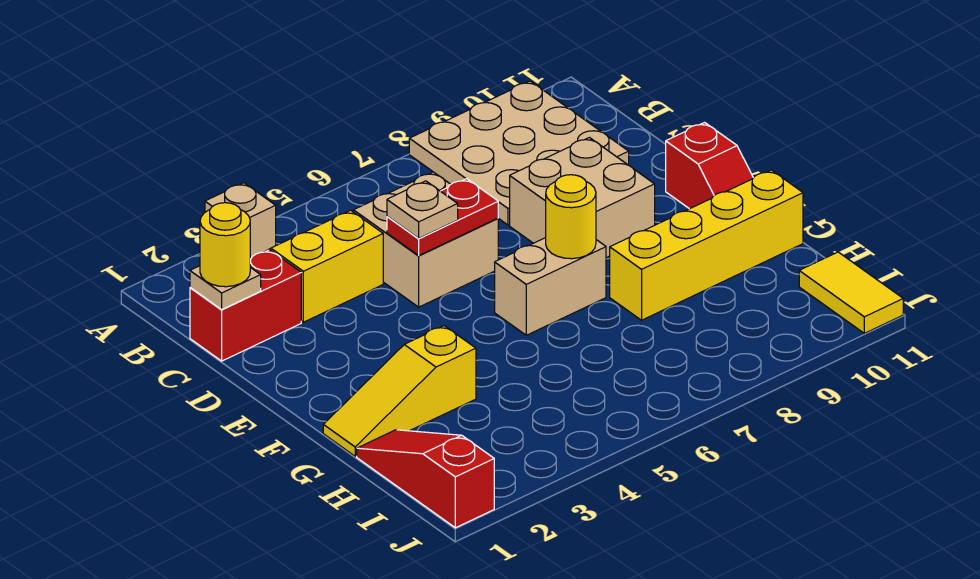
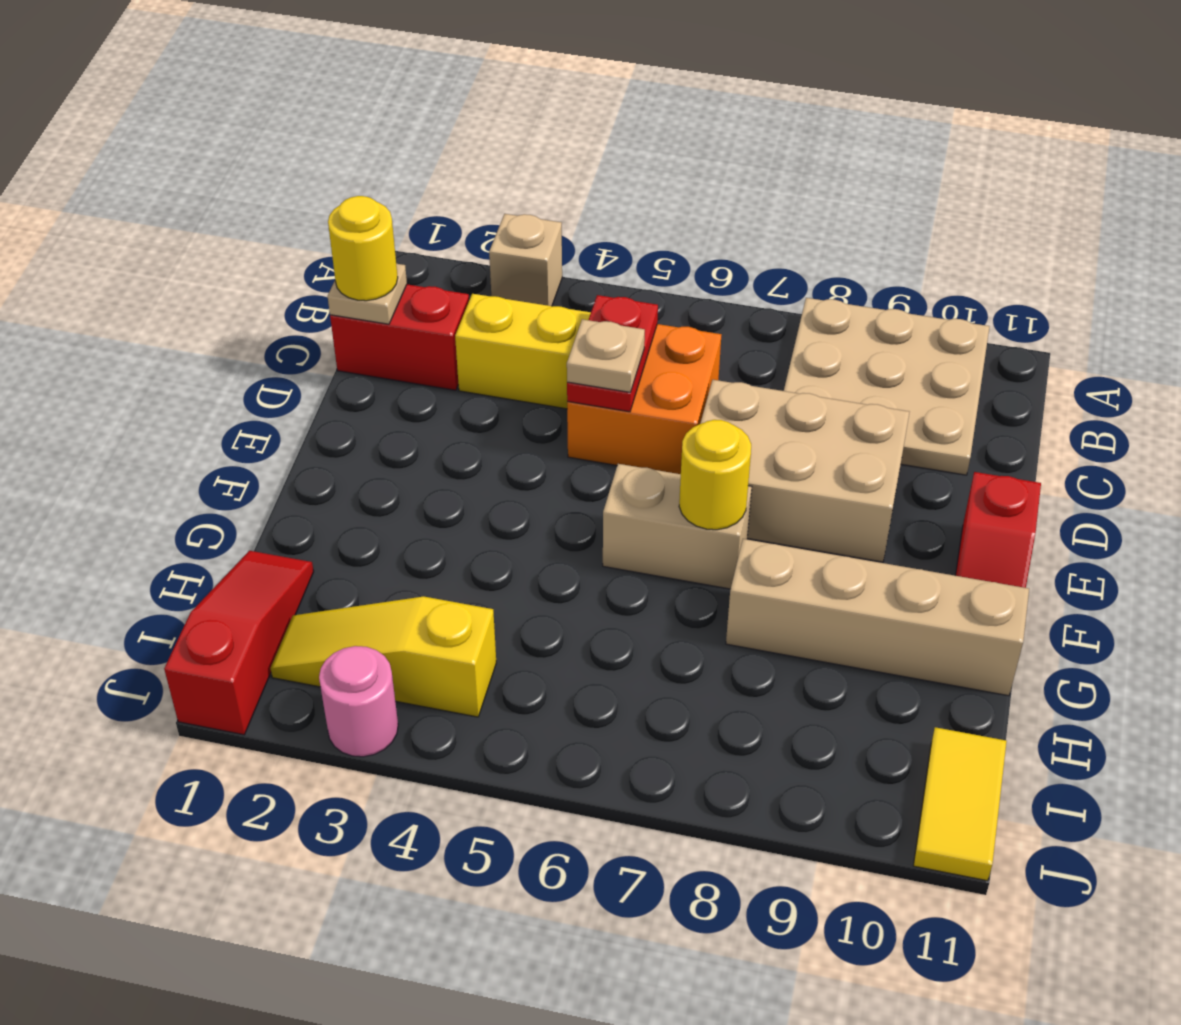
tan brick C5:D6 level 1 -> orange brick C5:D6 level 1
red plate D5:D6 level 2 -> red plate C5:D5 level 2
tan brick D8:E9 level 1 -> tan brick D7:E9 level 1
yellow slope G1:G3 level 1 top 3 -> yellow slope I2:I4 level 1 top 4
yellow brick G8:G11 level 1 -> tan brick G8:G11 level 1
none -> pink round brick J3 level 1

